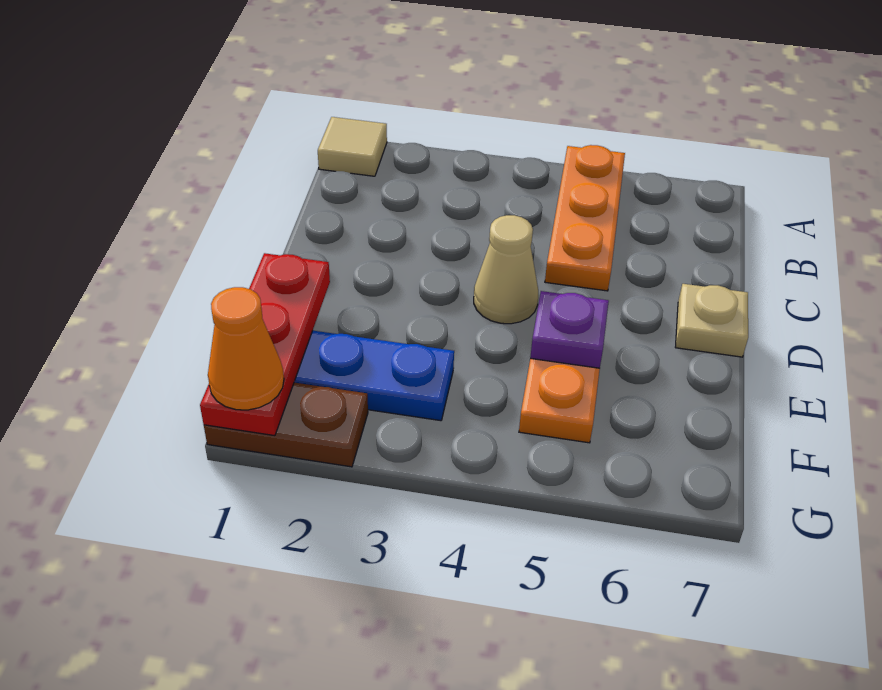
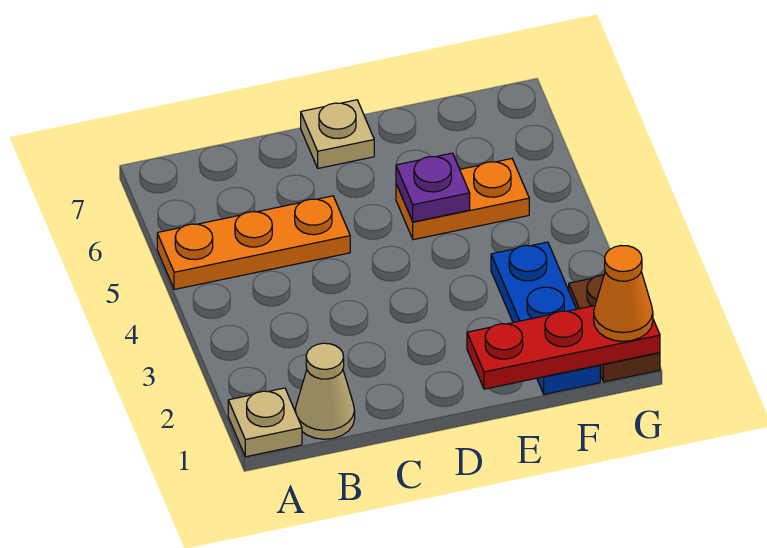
tan tile A1 level 1 -> tan plate A1 level 1
tan cone D4 level 1 -> tan cone B1 level 1

